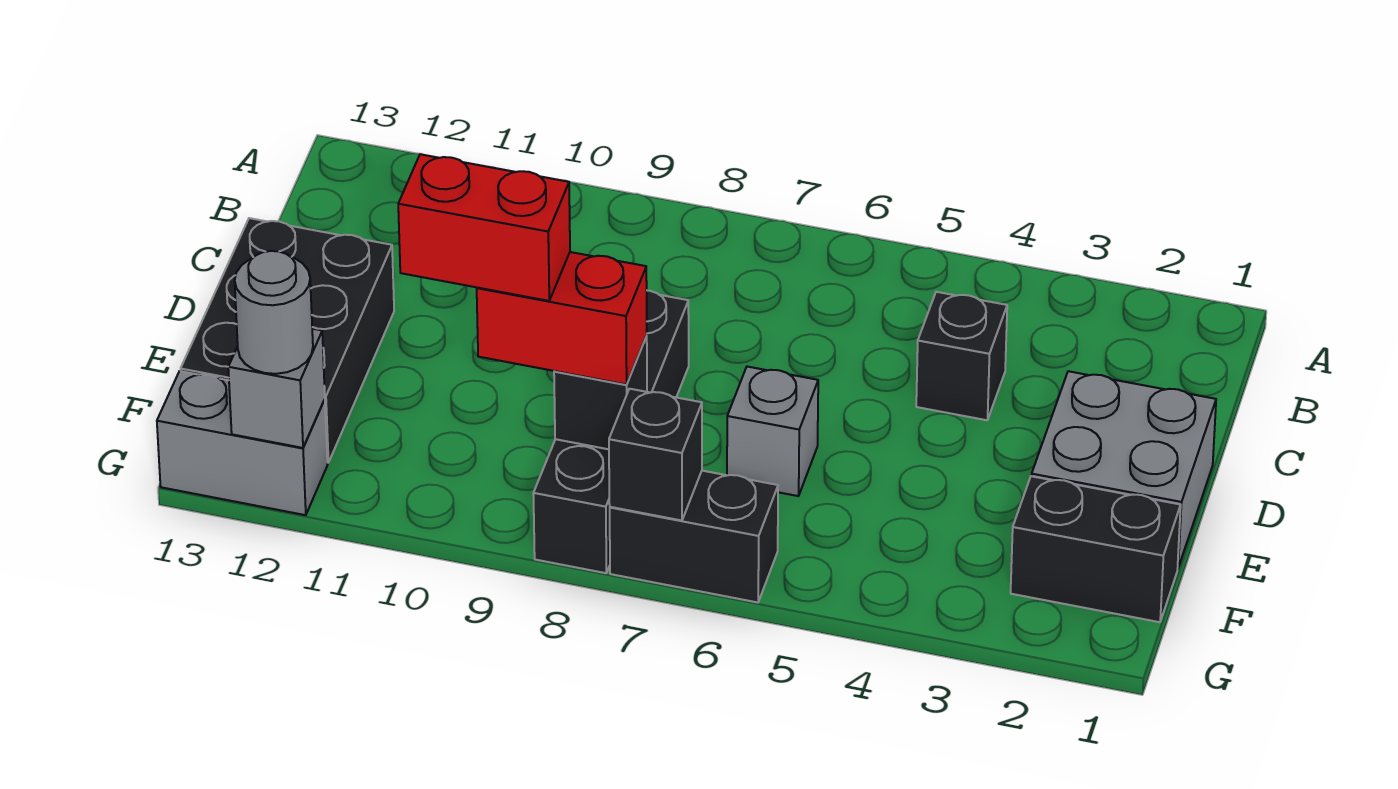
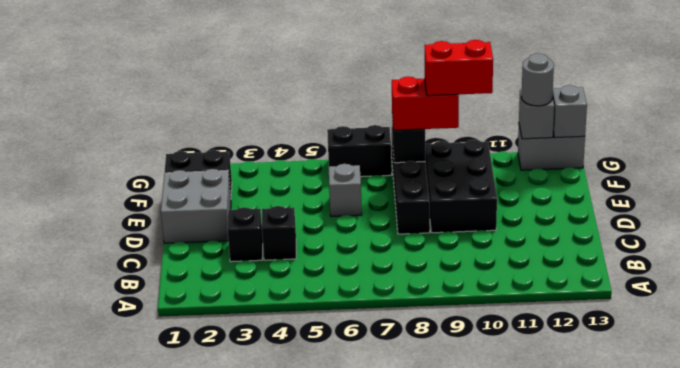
black brick D12:F13 level 1 -> black brick D9:F10 level 1
black brick G7 level 2 -> black brick C3 level 1
none -> grey brick G13 level 2

